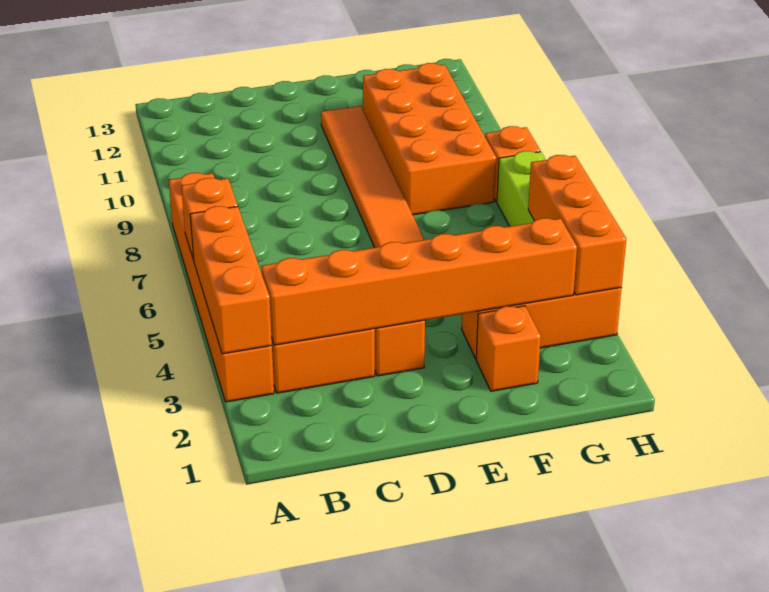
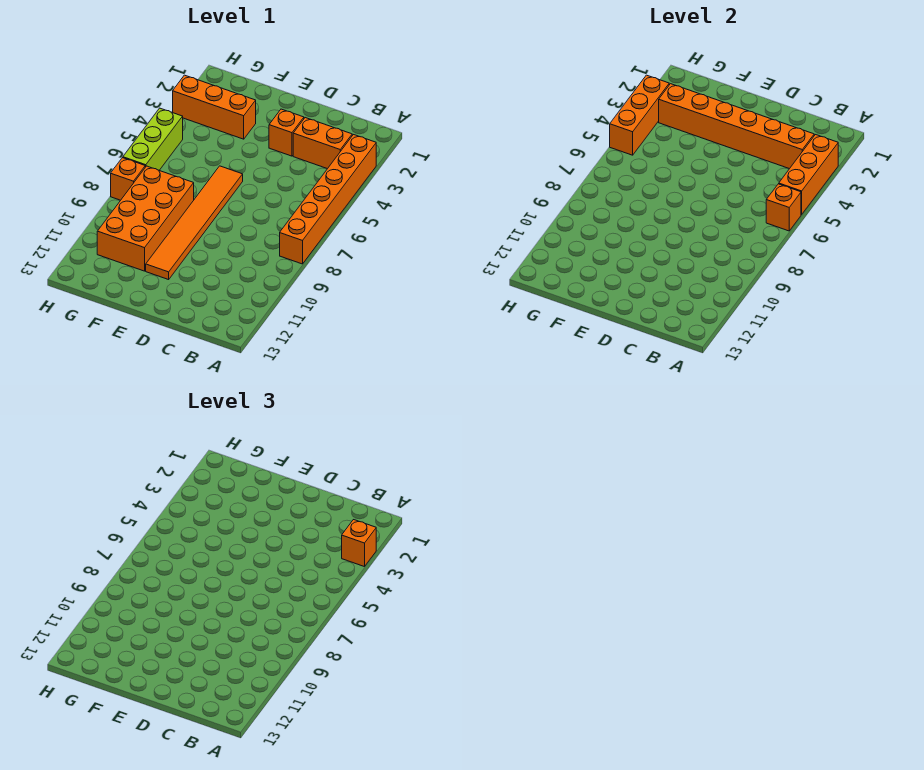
orange brick F2 level 1 -> orange brick A3 level 3

